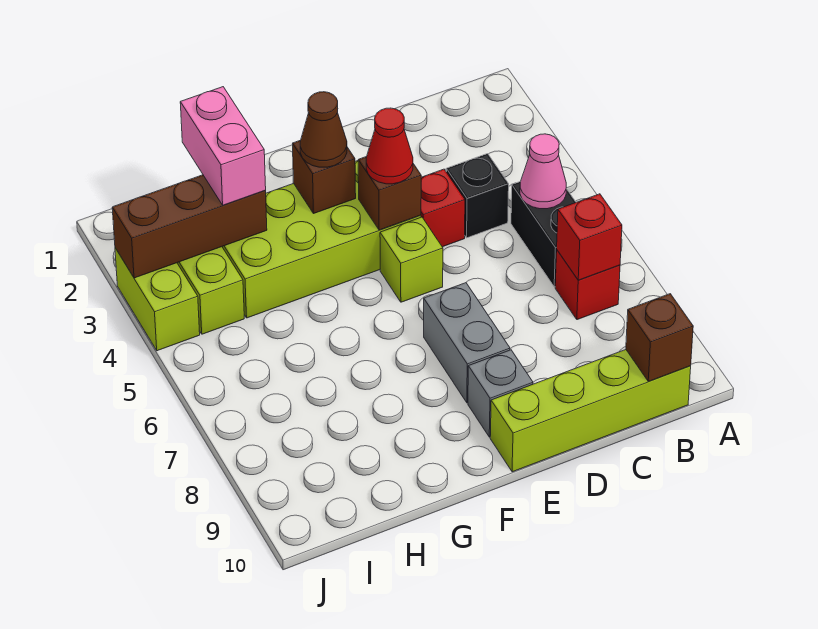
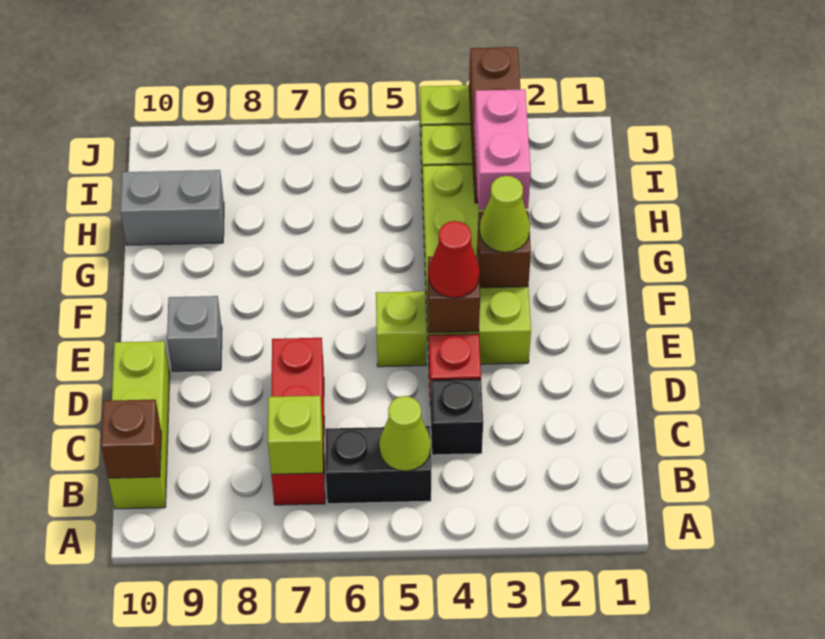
pink cone B5 level 2 -> lime cone B5 level 2
red brick B7 level 1 -> red brick B7:D7 level 1
red brick B7 level 2 -> lime brick B7 level 2
lime brick B10:E10 level 1 -> lime brick B10:D10 level 1
grey brick E7:E8 level 1 -> grey brick H9:H10 level 1
brown cone F3 level 3 -> lime cone F3 level 3
pink brick H2:H3 level 3 -> pink brick G3:H3 level 3

